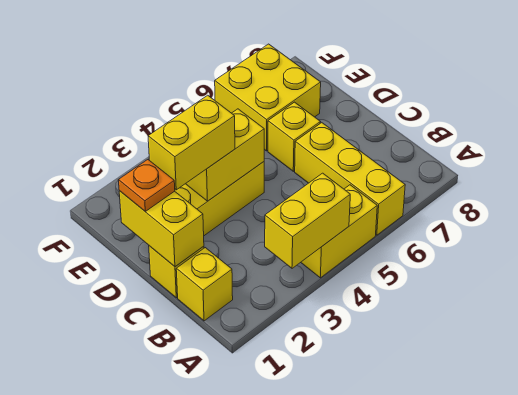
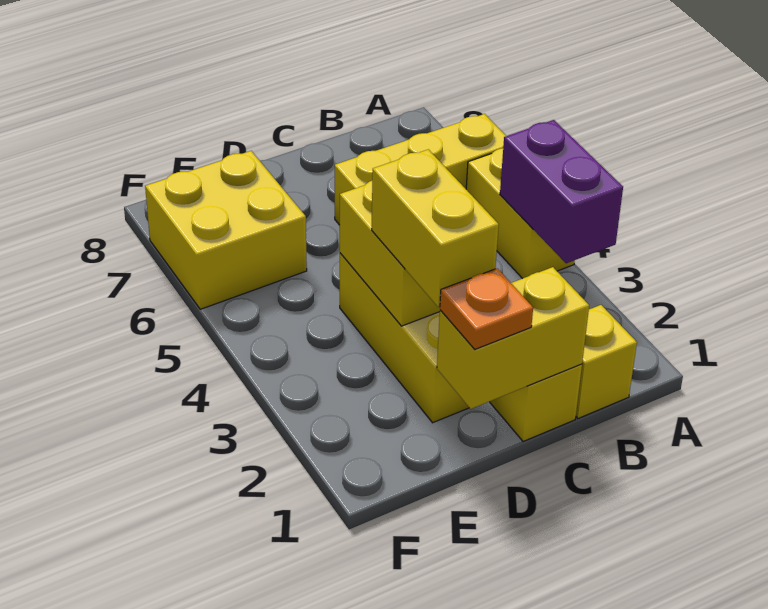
yellow brick A3:A4 level 2 -> purple brick A3:A4 level 2
yellow brick D6 level 1 -> none

